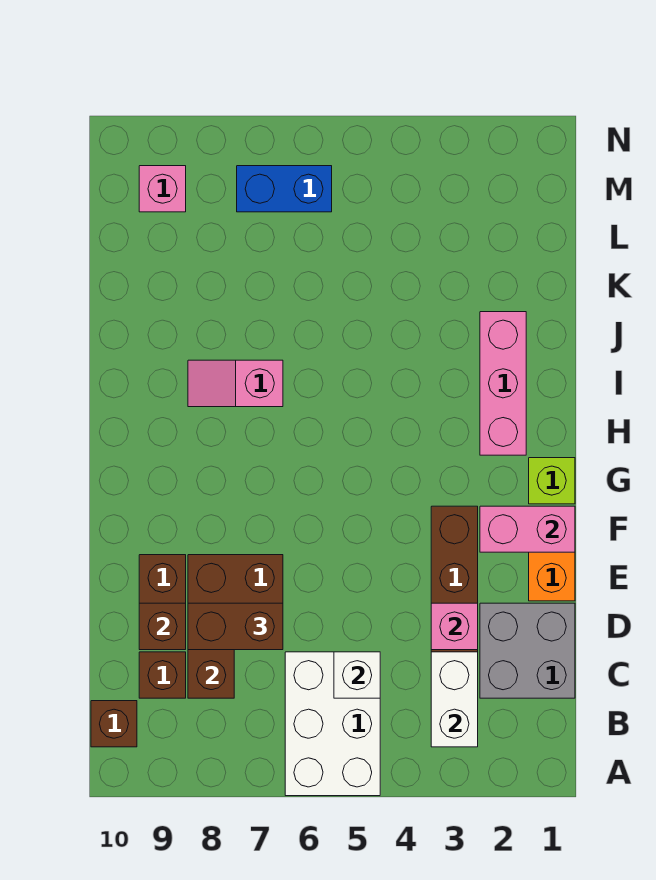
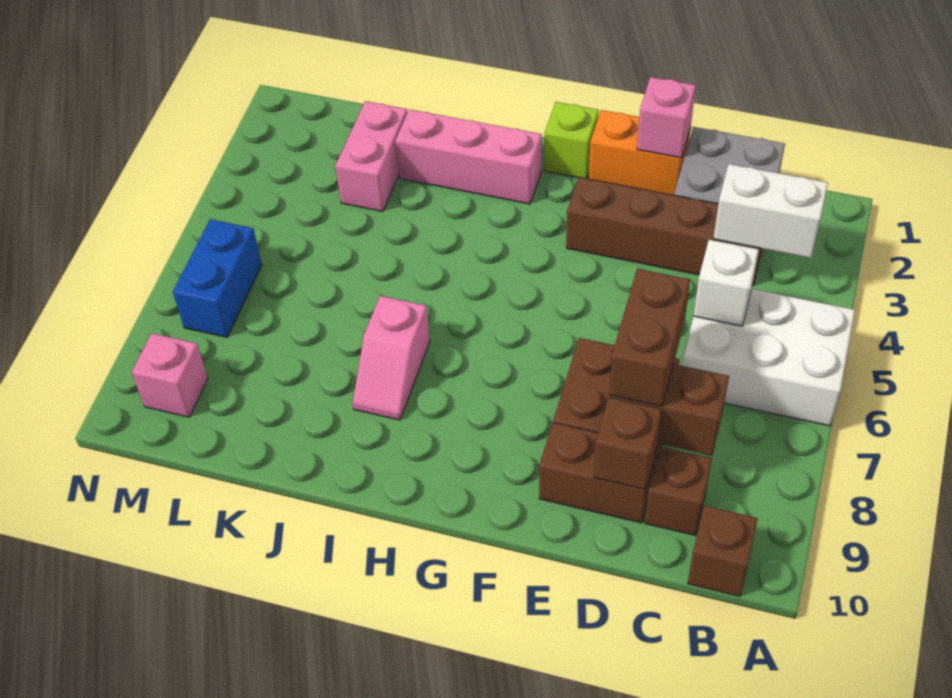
pink brick D3 level 2 -> pink brick E1 level 2
pink brick F1:F2 level 2 -> pink brick K2:K3 level 1

